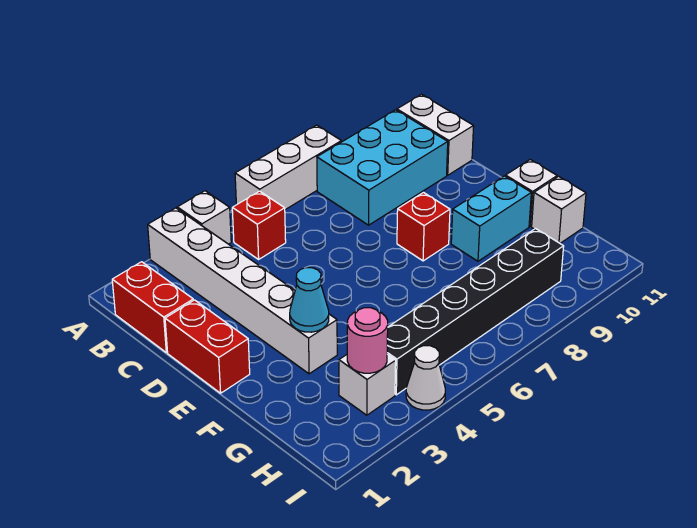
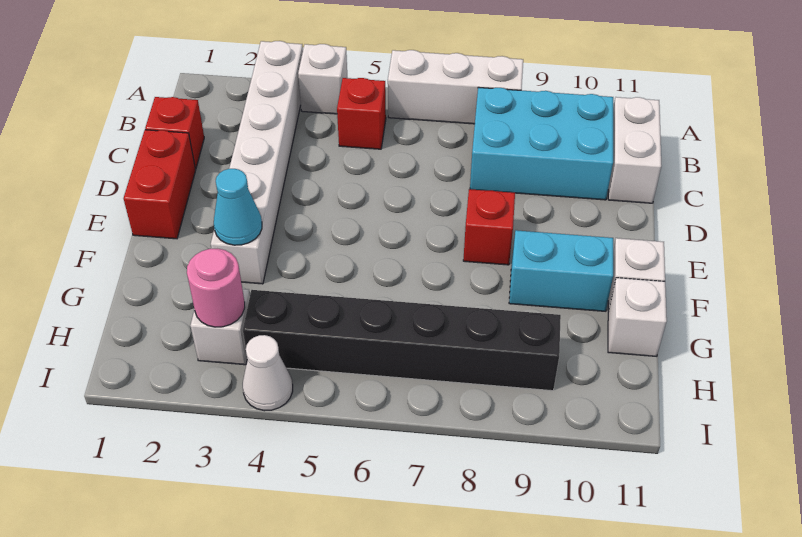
red brick B1:C1 level 1 -> red brick C1 level 1

